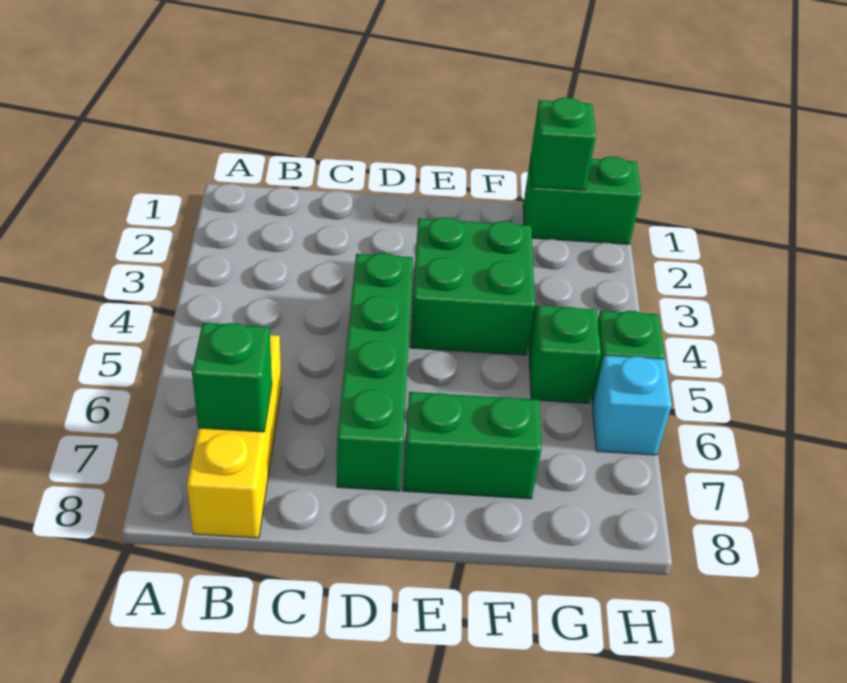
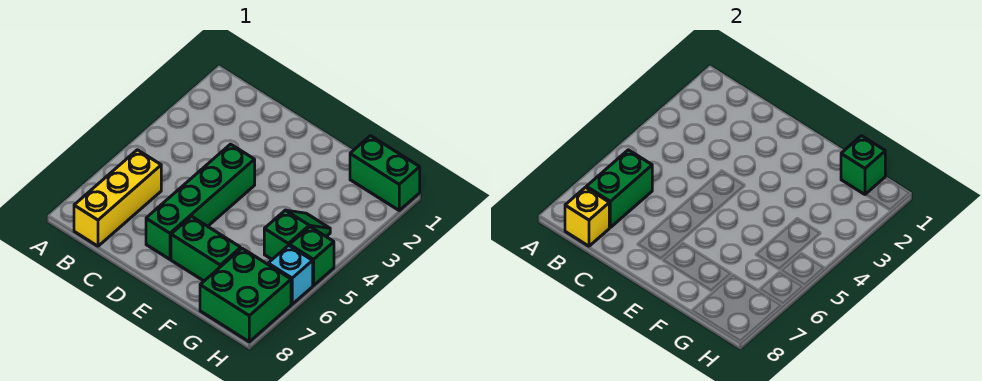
green brick B7 level 2 -> green brick B6:B7 level 2
none -> yellow brick B8 level 2
green brick E3:F4 level 1 -> green brick G7:H8 level 1

